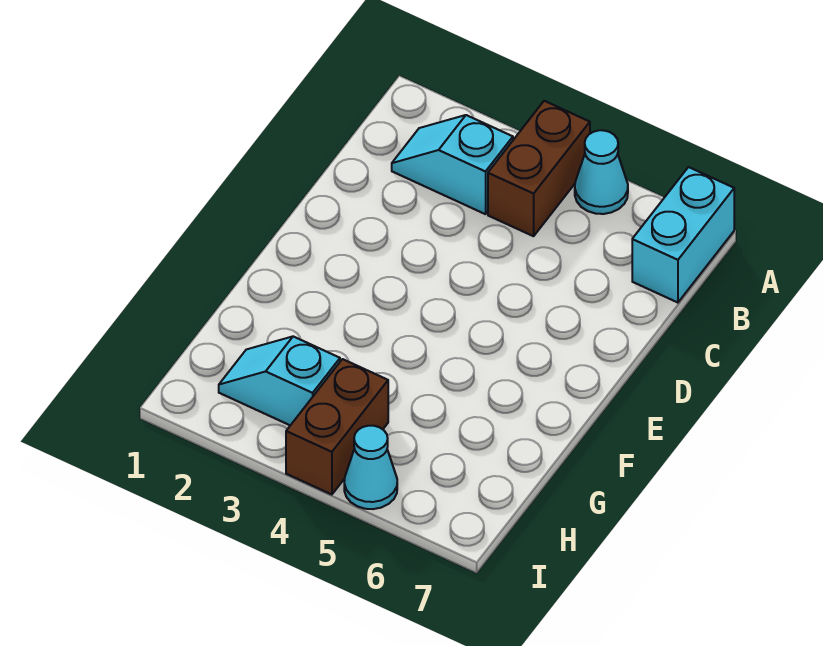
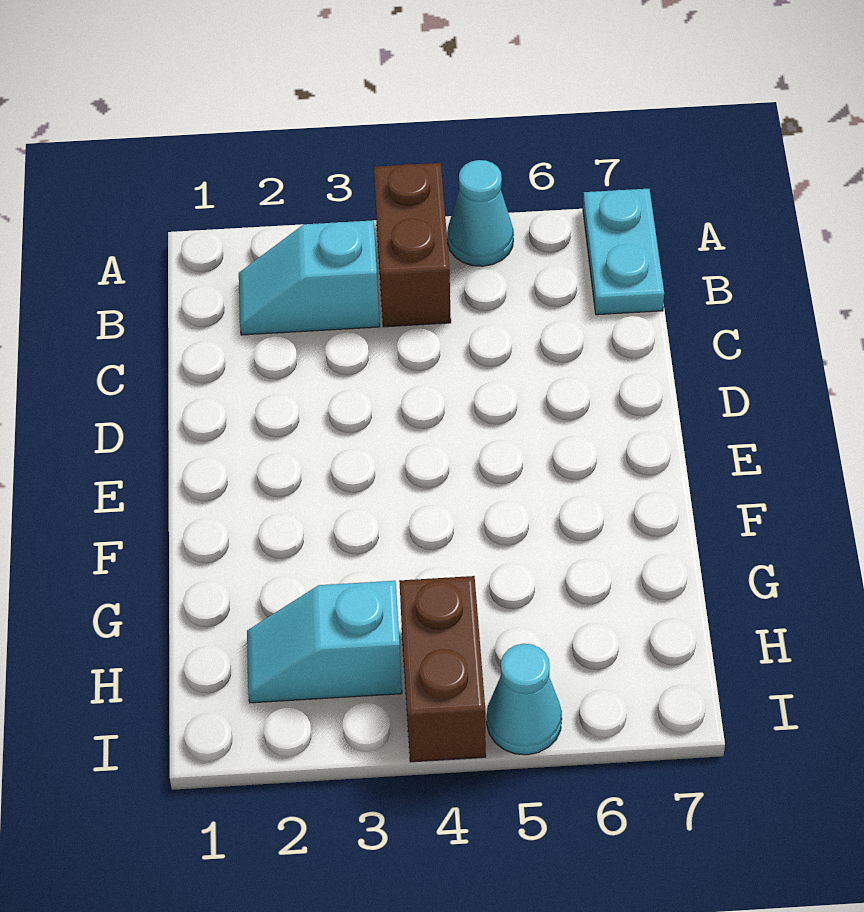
cyan brick A7:B7 level 1 -> cyan plate A7:B7 level 1

